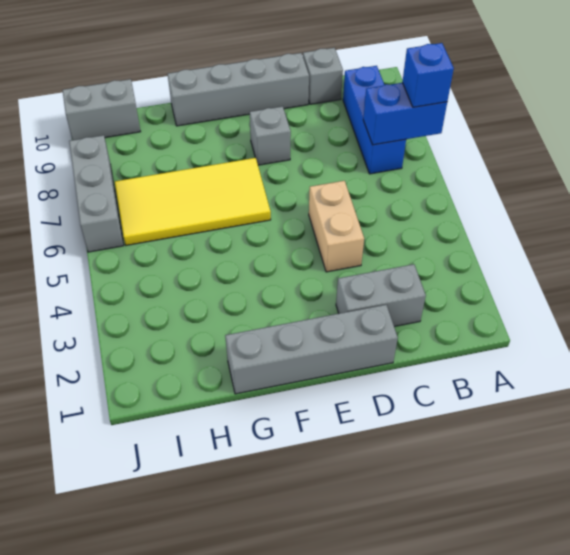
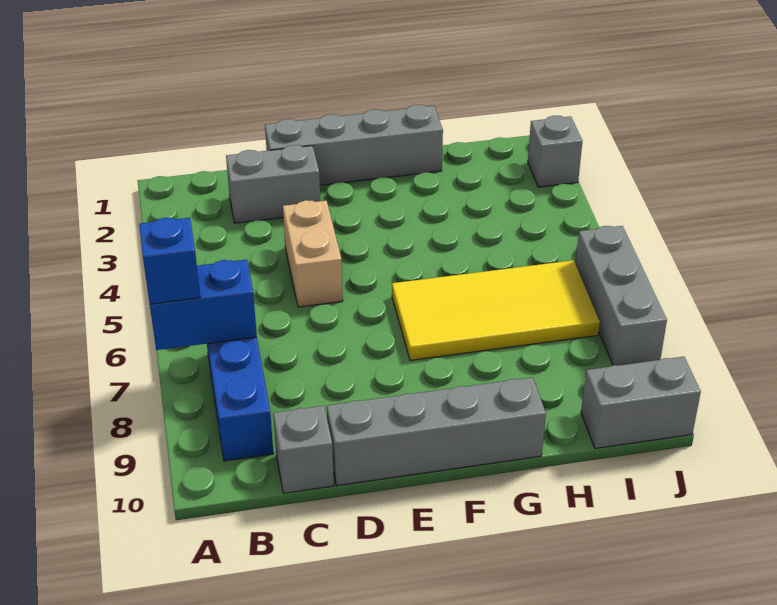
grey brick E8 level 1 -> grey brick J2 level 1

